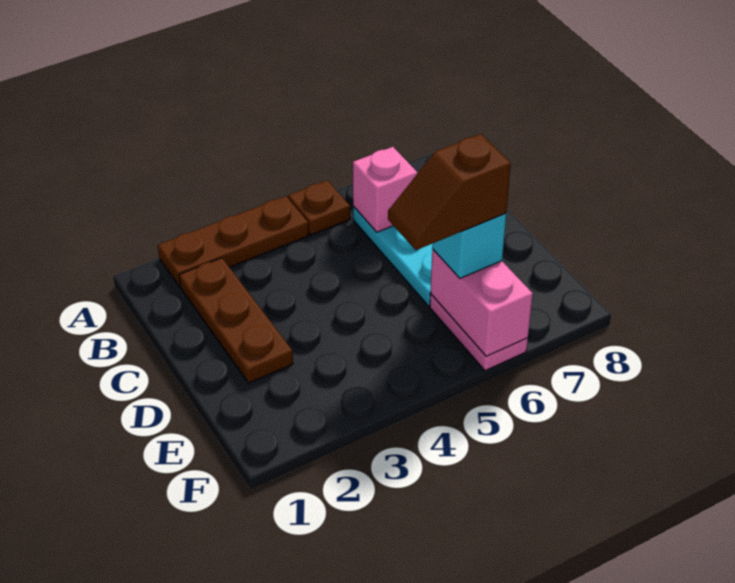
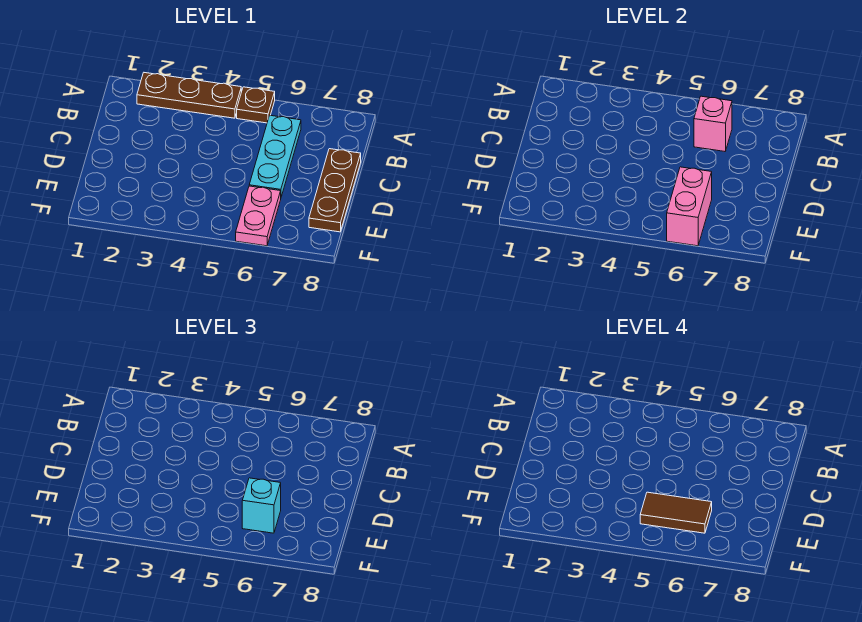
brown plate B2:D2 level 1 -> brown plate C8:E8 level 1
brown slope E5:E6 level 4 top 6 -> brown tile E5:E6 level 4

